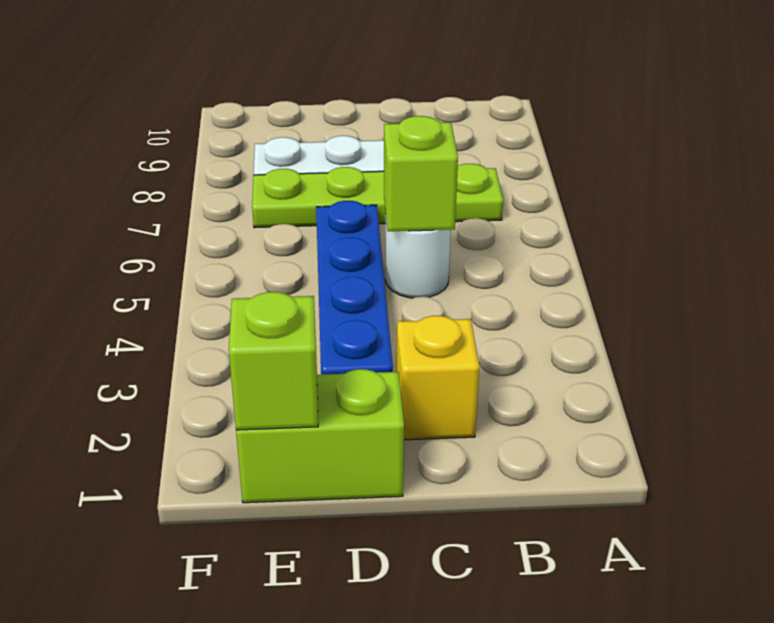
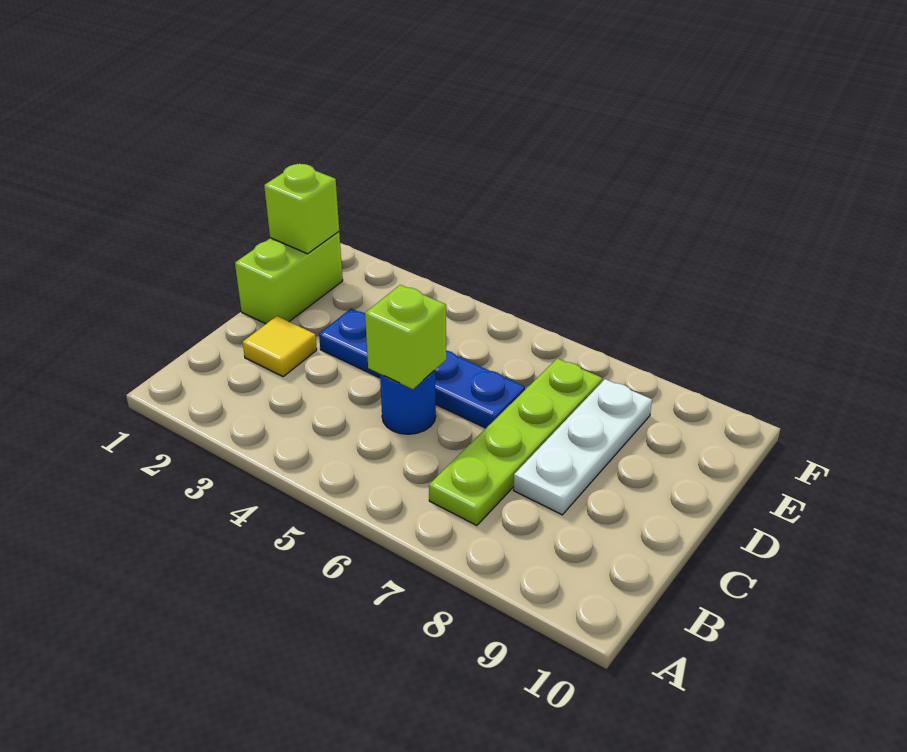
yellow brick C2 level 1 -> yellow tile C2 level 1
white round brick C5 level 1 -> blue round brick C5 level 1

